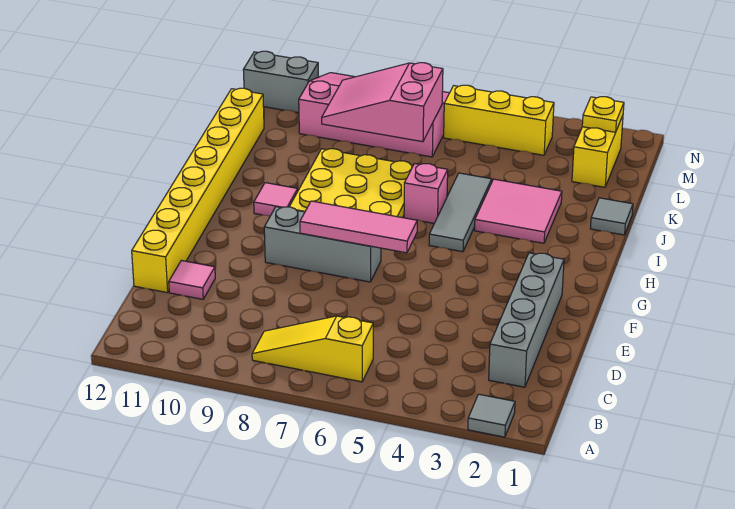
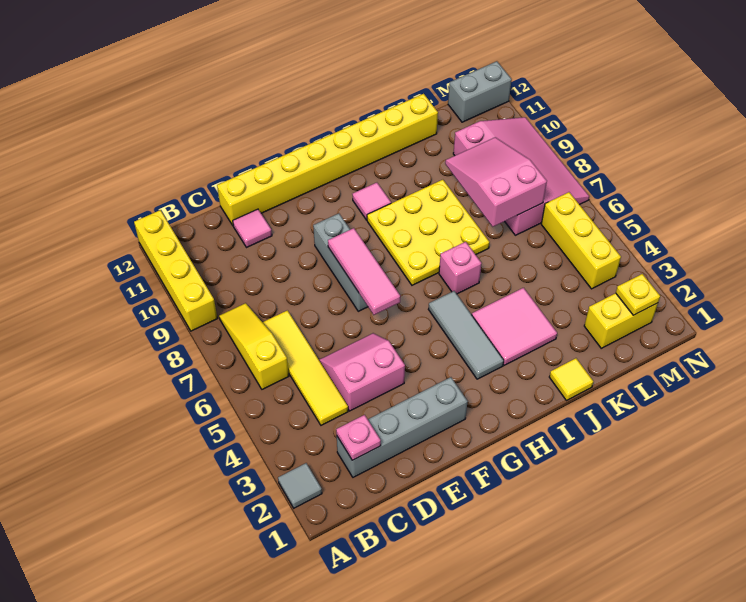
none -> yellow brick A9:A12 level 1
none -> pink plate C2 level 2
none -> yellow tile C4:C7 level 1
none -> pink slope D4:E5 level 1 top 4
grey tile H5:J5 level 1 -> grey tile H3:H5 level 1
grey tile J1 level 1 -> yellow tile J1 level 1
grey brick M11:M12 level 1 -> grey brick M12:N12 level 1

